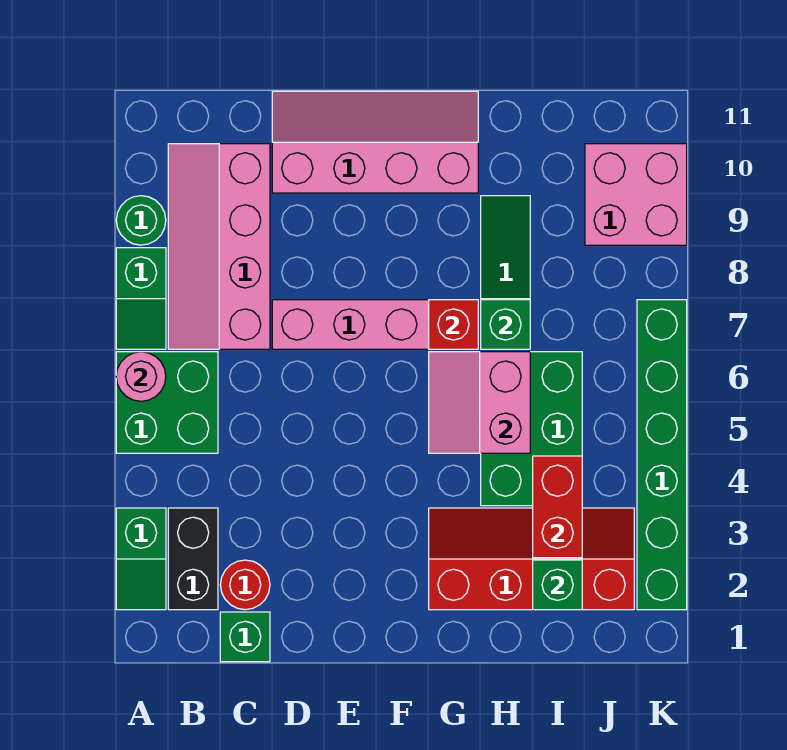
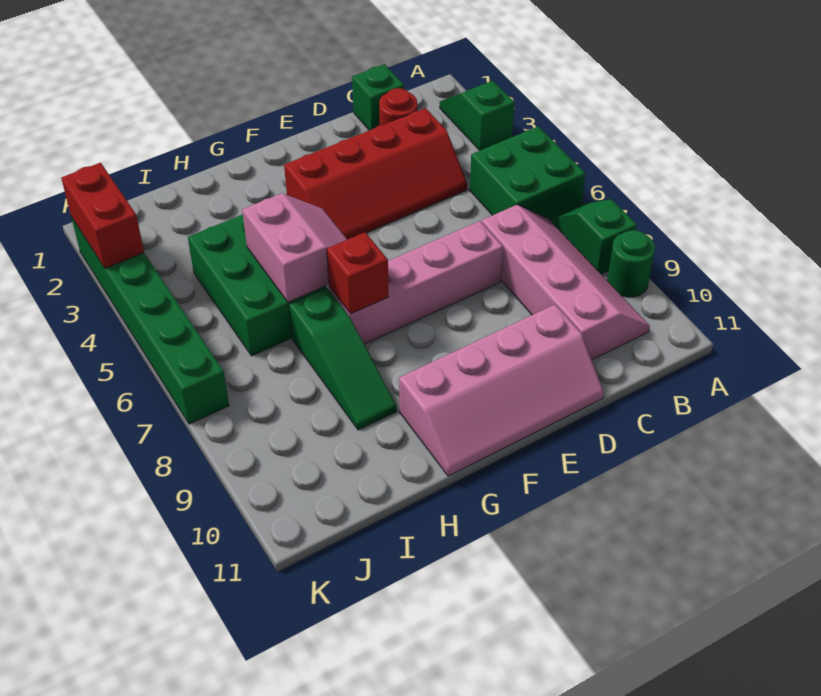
pink round brick A6 level 2 -> none
black brick B2:B3 level 1 -> none
red slope G2:J3 level 1 top 2 -> red slope C3:F4 level 1 top 3
green brick H7 level 2 -> none
green brick I2 level 2 -> none
red brick I3:I4 level 2 -> red brick K2:K3 level 2
pink brick J9:K10 level 1 -> none

